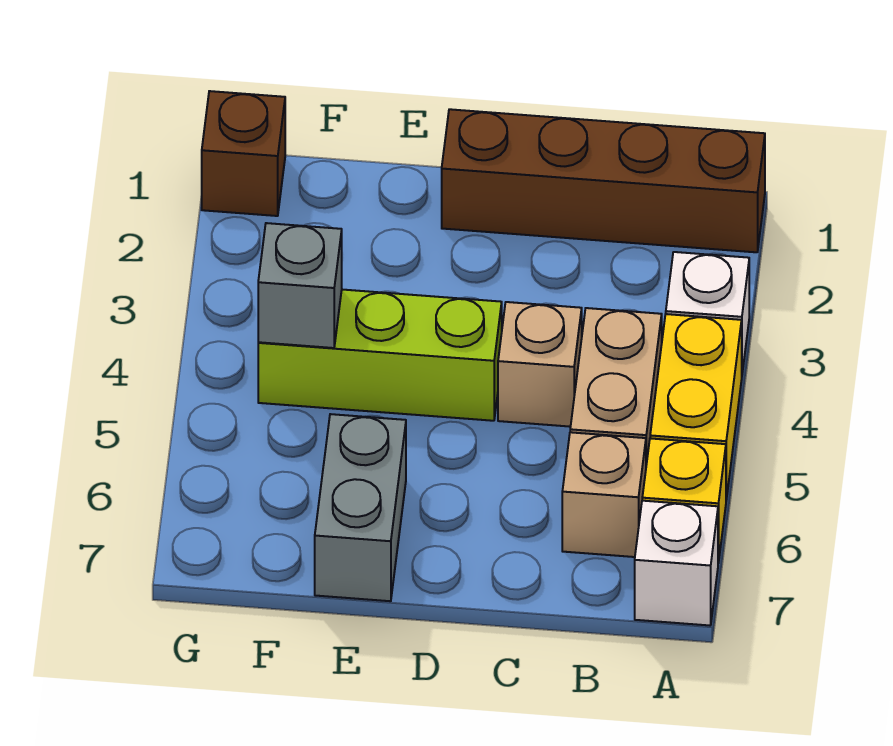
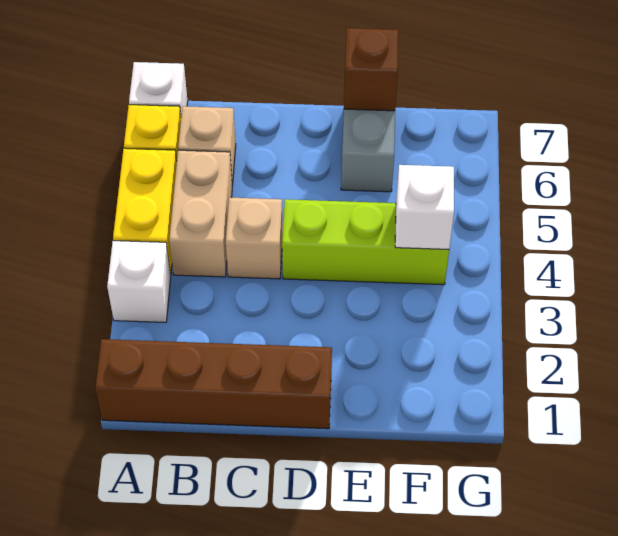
grey brick F4 level 2 -> white brick F4 level 2
brown brick G1 level 1 -> brown brick E7 level 2

